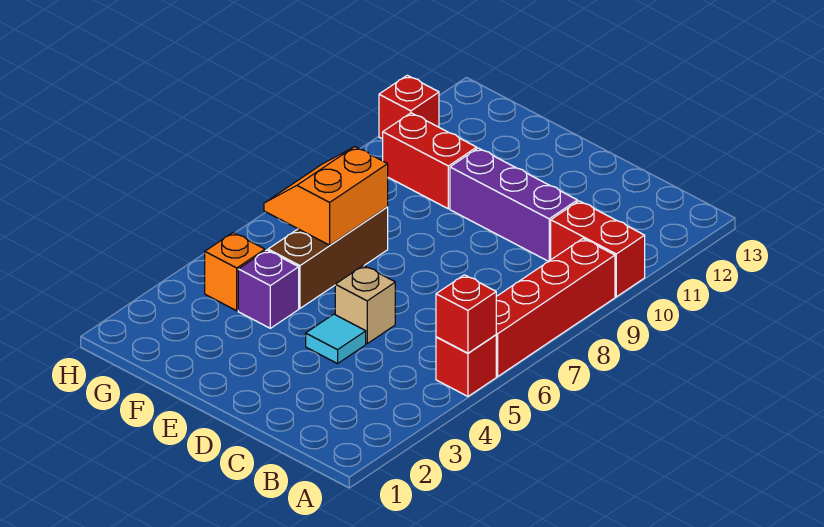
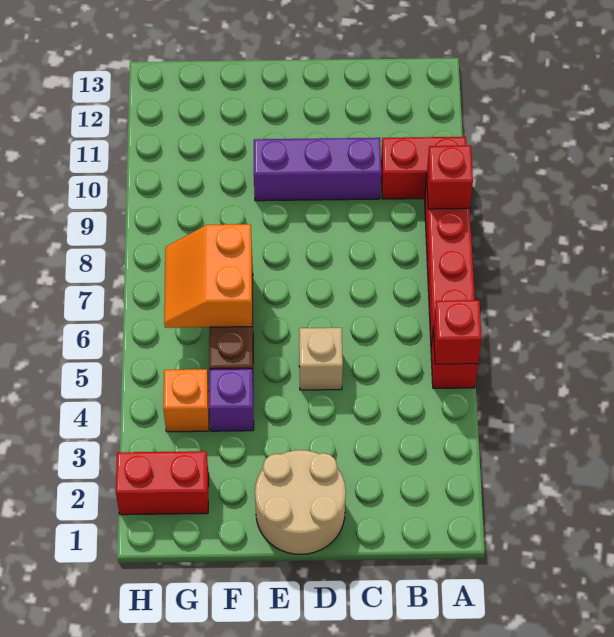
none -> tan round brick D1:E2 level 1
cyan tile D4 level 1 -> none
red brick F10:G10 level 1 -> red brick G2:H2 level 1
red brick H11 level 1 -> red brick A9 level 2

